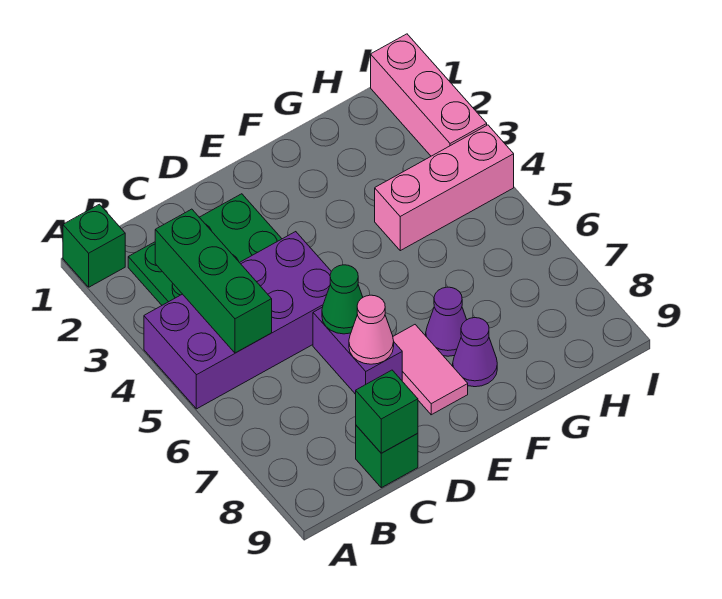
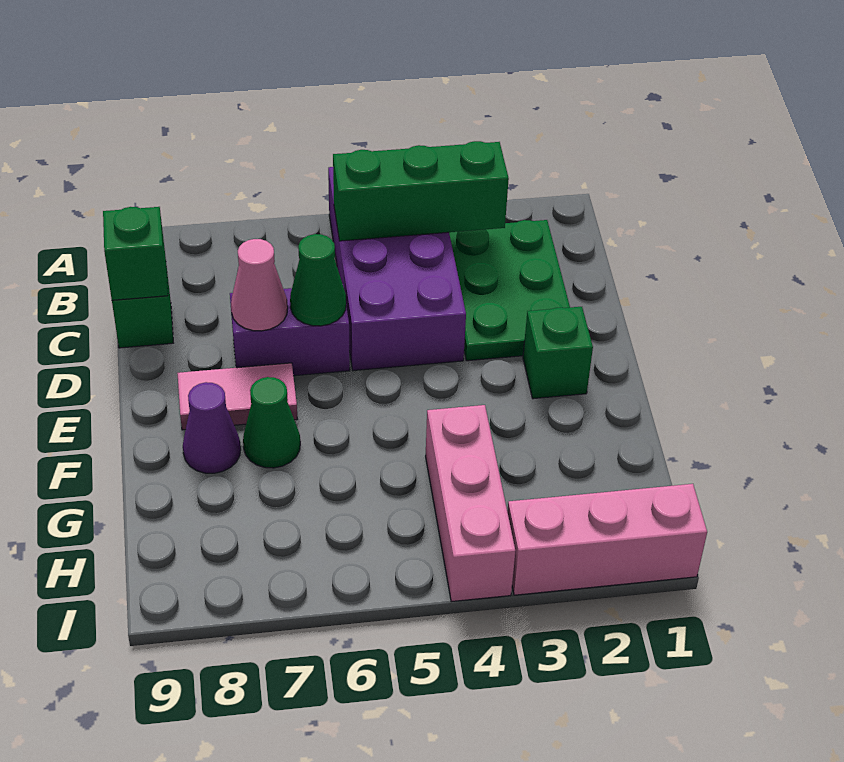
green brick A1 level 1 -> green brick E2 level 1
purple cone F7 level 1 -> green cone F7 level 1

